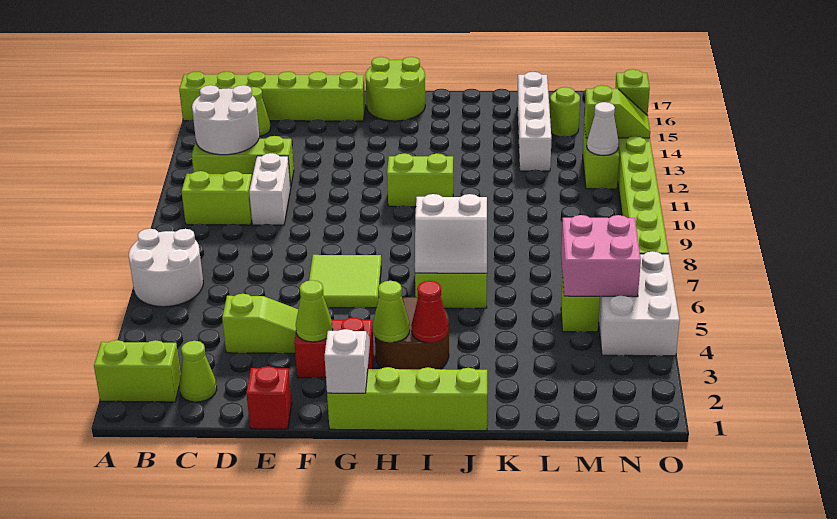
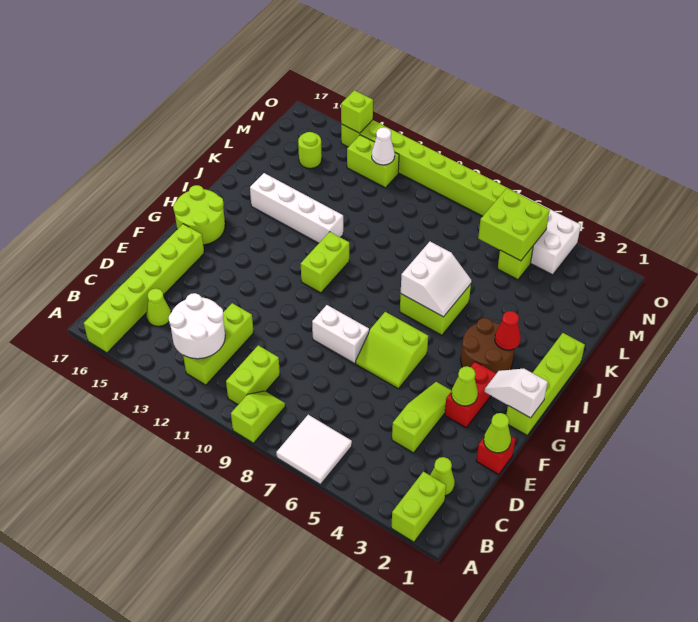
white round brick A6:B7 level 1 -> white tile A6:B7 level 1
white brick D10:D11 level 1 -> white brick F8:F9 level 1
lime tile F6:G7 level 1 -> lime slope F6:G7 level 1 top G
lime cone H3 level 2 -> lime cone E1 level 2
white brick L13:L16 level 1 -> white brick J12:J15 level 1
pink brick M5:N6 level 2 -> lime brick M5:N6 level 2
lime slope N13:O13 level 2 top N -> lime slope A9:B9 level 1 top A

